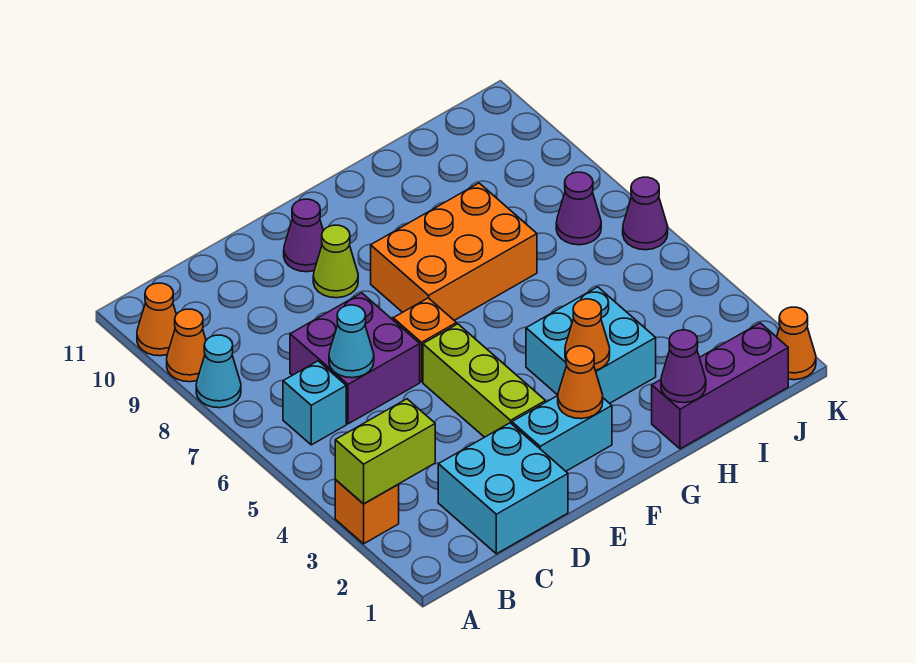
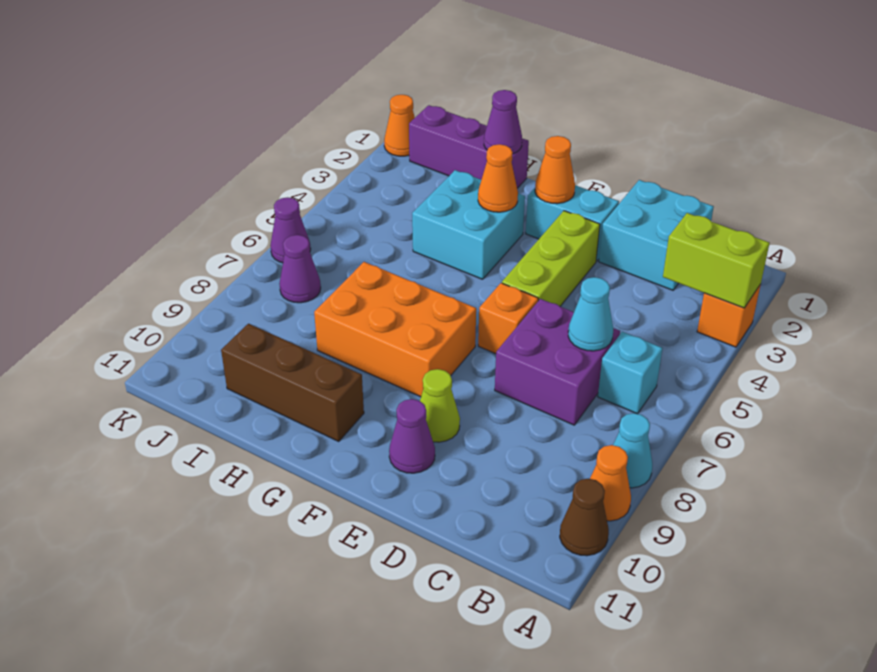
orange cone A10 level 1 -> brown cone A10 level 1
none -> brown brick G10:I10 level 1

